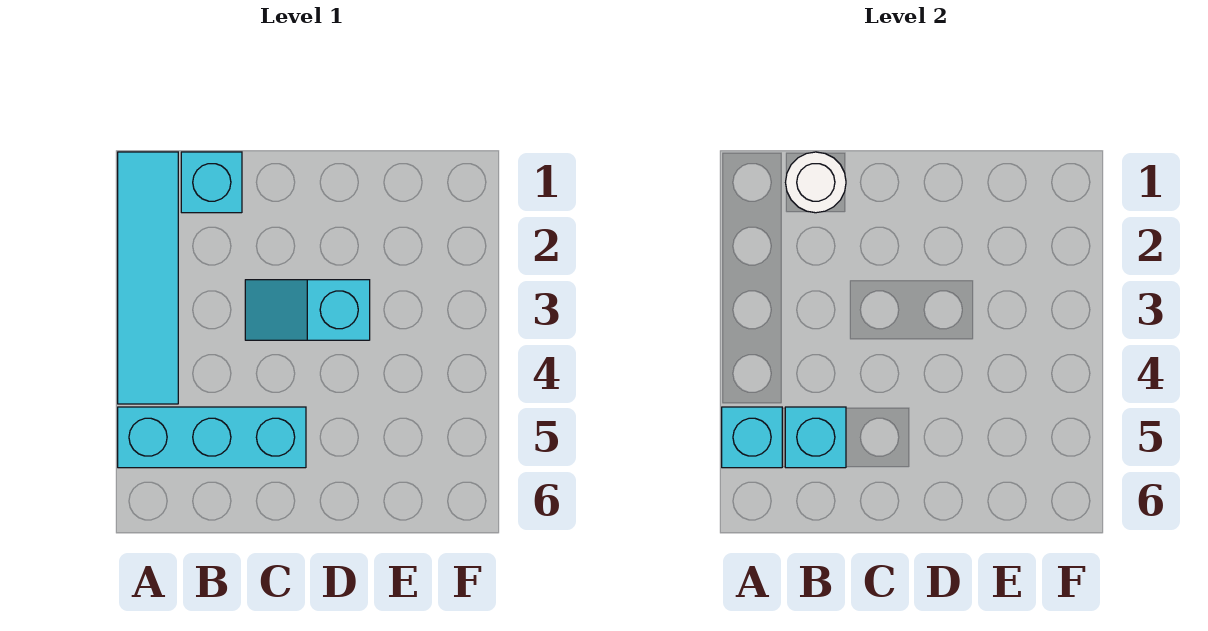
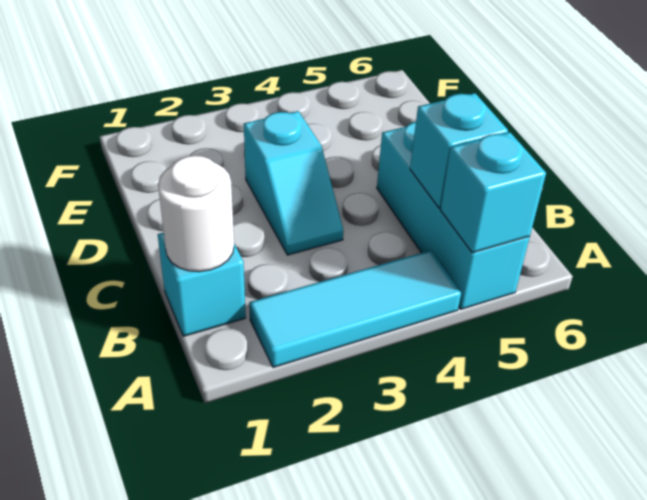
cyan tile A1:A4 level 1 -> cyan tile A2:A4 level 1

